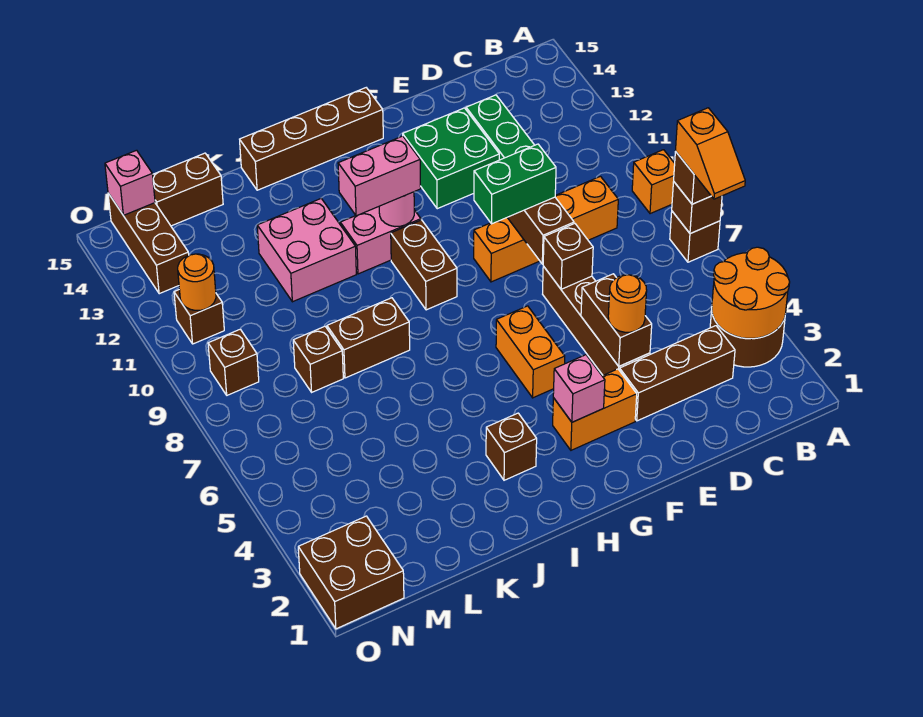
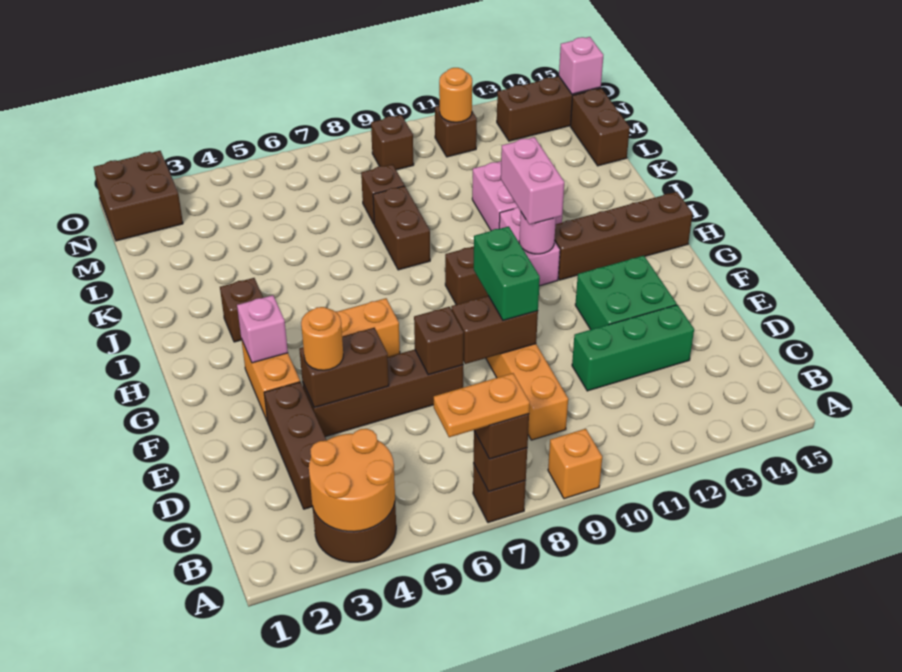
orange slope A6:A7 level 4 top 7 -> orange plate A6:A7 level 4
brown brick G15:J15 level 1 -> brown brick H12:H15 level 1

